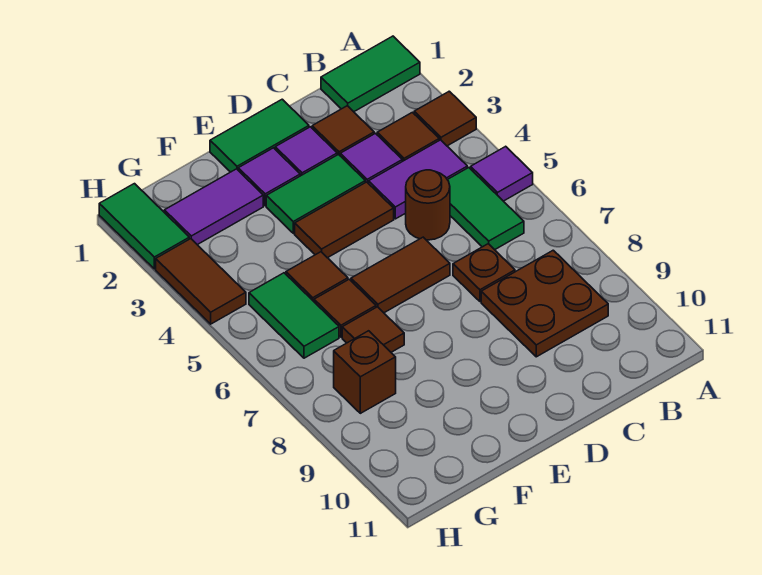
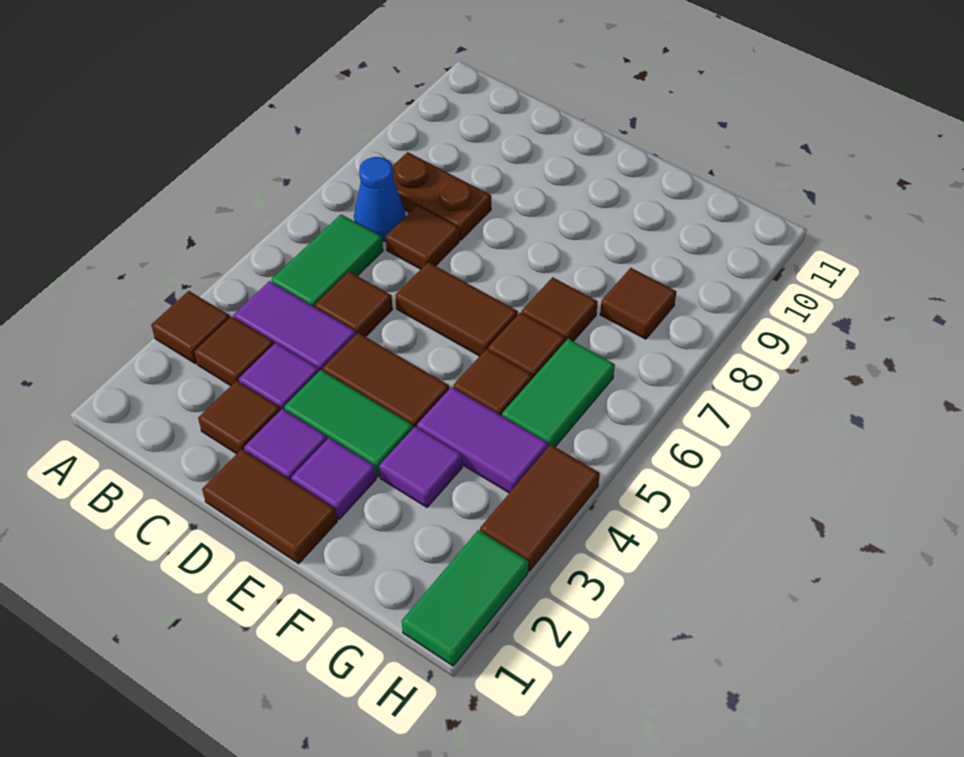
green tile A1:B1 level 1 -> none
purple tile A5 level 1 -> purple tile F3 level 1
none -> blue cone B7 level 1
brown plate B8:C9 level 1 -> brown plate B8:C8 level 1
brown round brick C5 level 1 -> brown tile C5 level 1
brown plate C7 level 1 -> brown tile C7 level 1
green tile D1:E1 level 1 -> brown tile D1:E1 level 1
purple tile F2:G2 level 1 -> purple tile F4:G4 level 1
brown brick G8 level 1 -> brown tile G8 level 1

